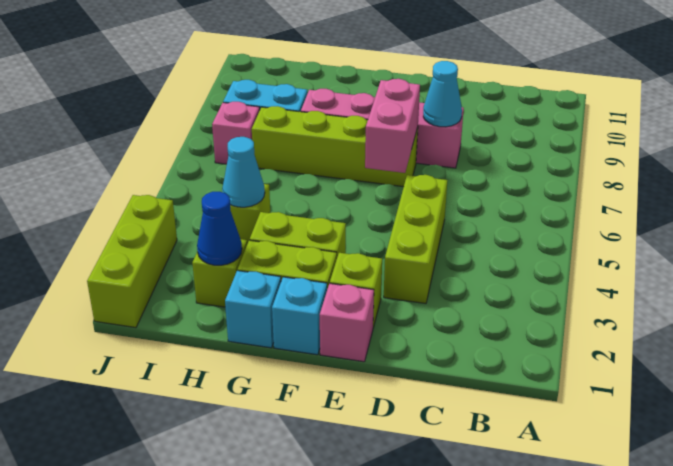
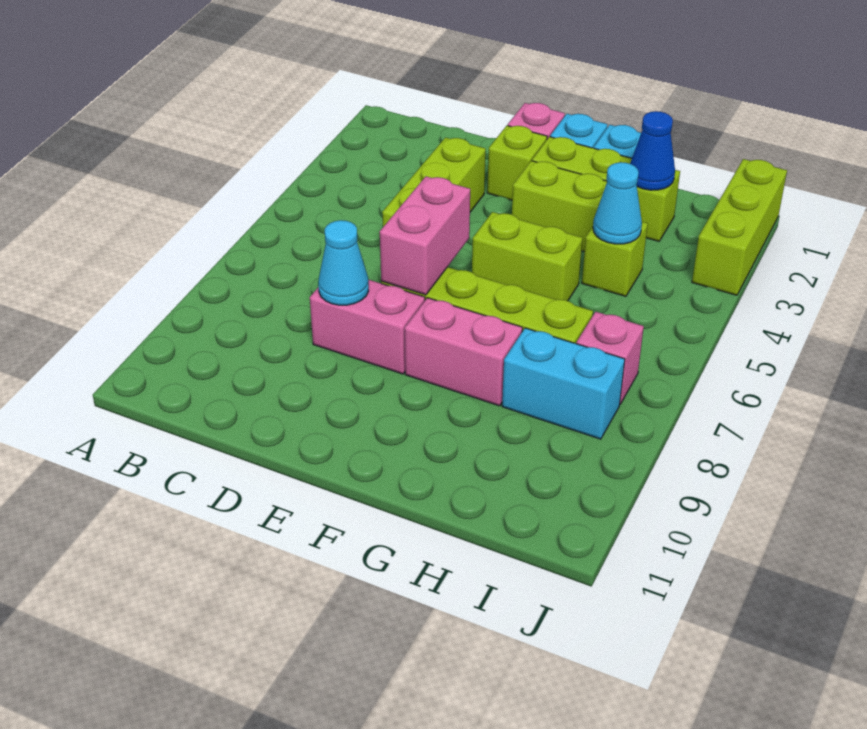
none -> lime brick F5:G5 level 1

